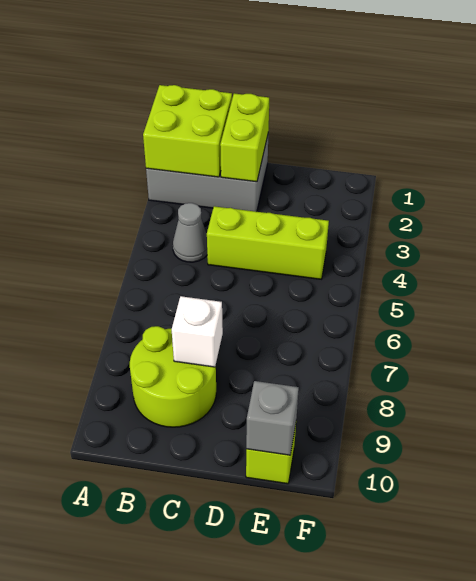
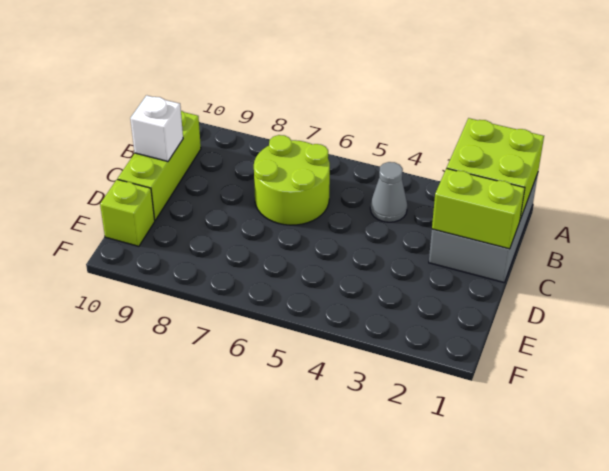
lime round brick B8:C9 level 1 -> lime round brick B6:C7 level 1
lime brick C4:E4 level 1 -> lime brick B10:D10 level 1
white brick C8 level 2 -> white brick C10 level 2
grey brick E10 level 2 -> none

